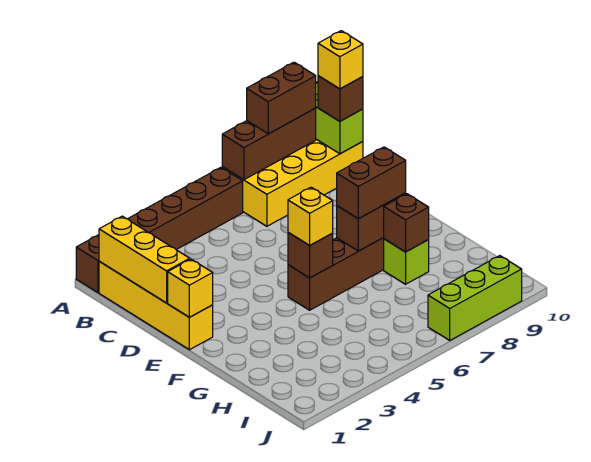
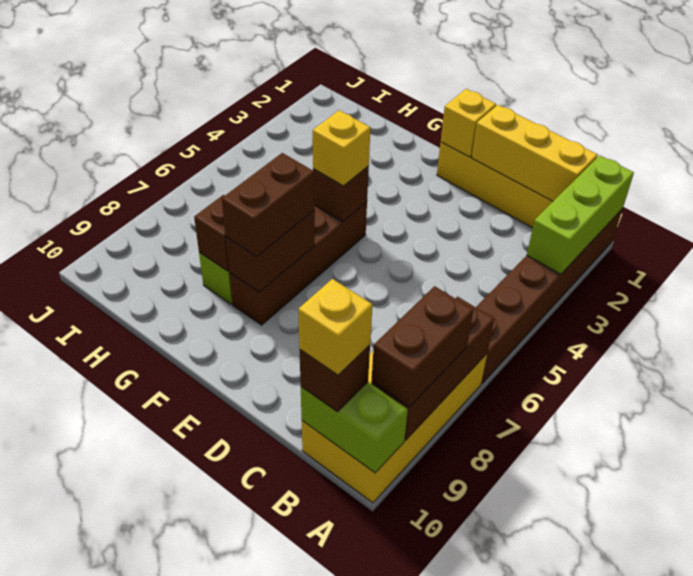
lime brick J7:J9 level 1 -> lime brick A1:A3 level 2

